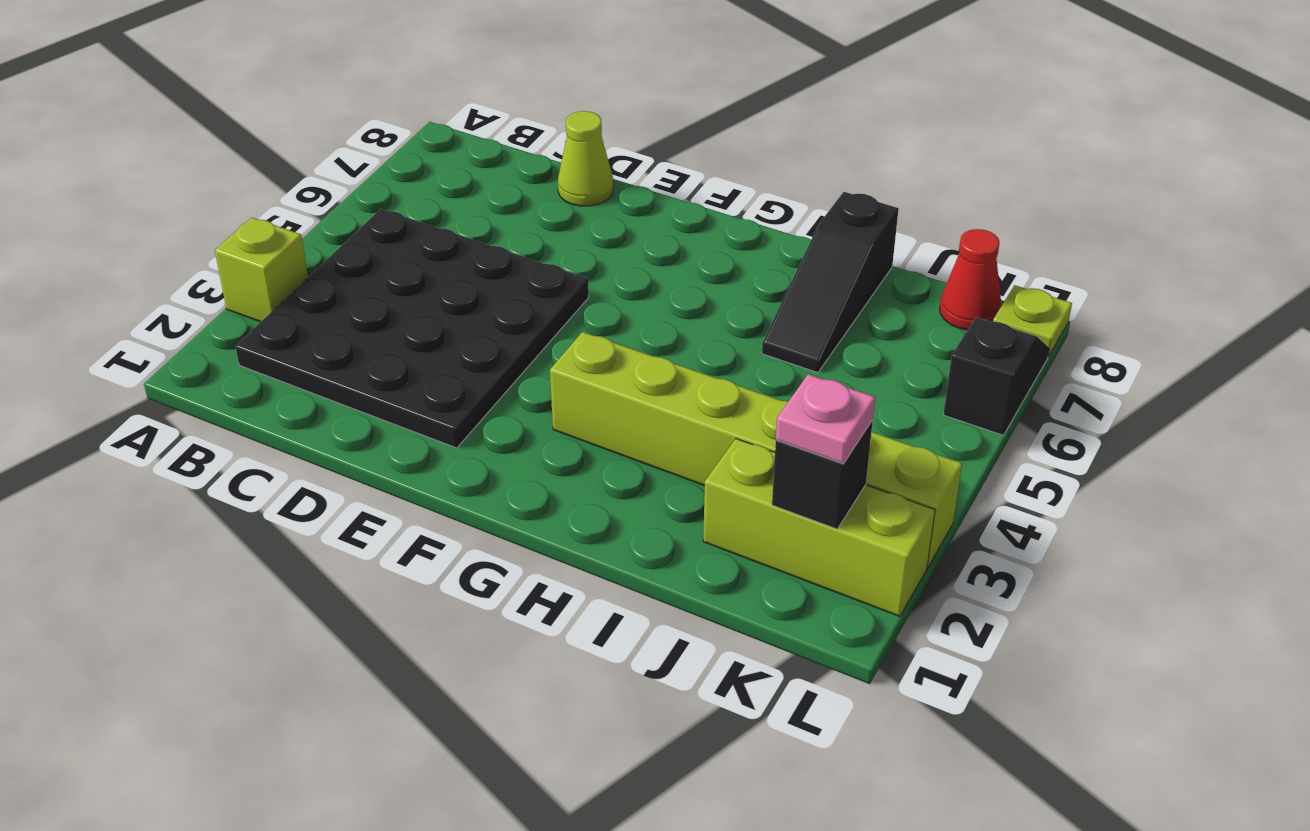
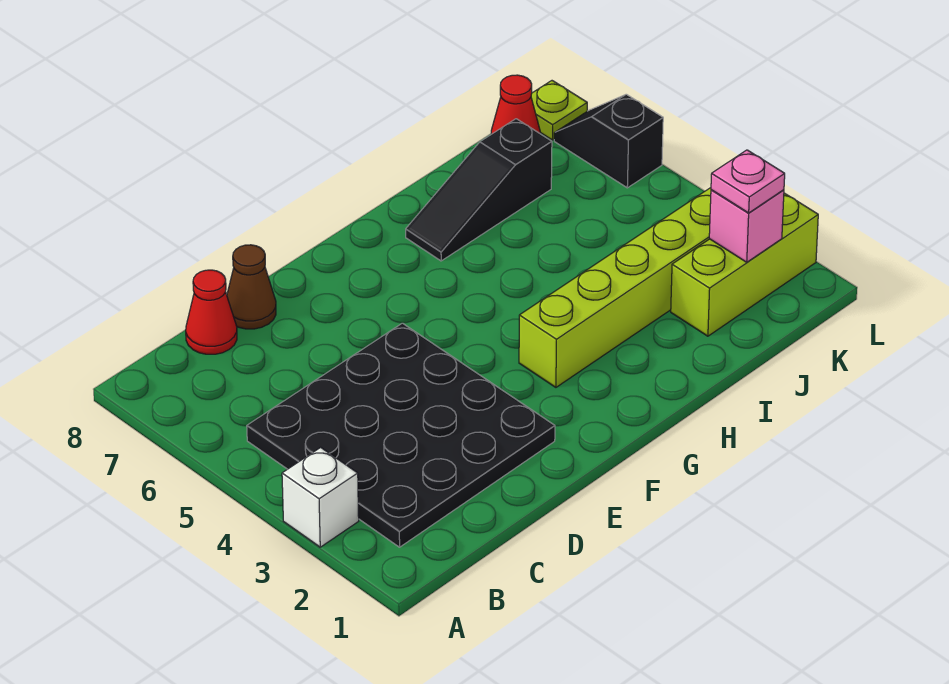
lime brick A3 level 1 -> white brick A3 level 1
none -> red cone C8 level 1
lime cone D8 level 1 -> brown cone D8 level 1
black slope I6:I8 level 1 top 8 -> black slope H7:J7 level 1 top J
black brick K2 level 2 -> pink brick K2 level 2

